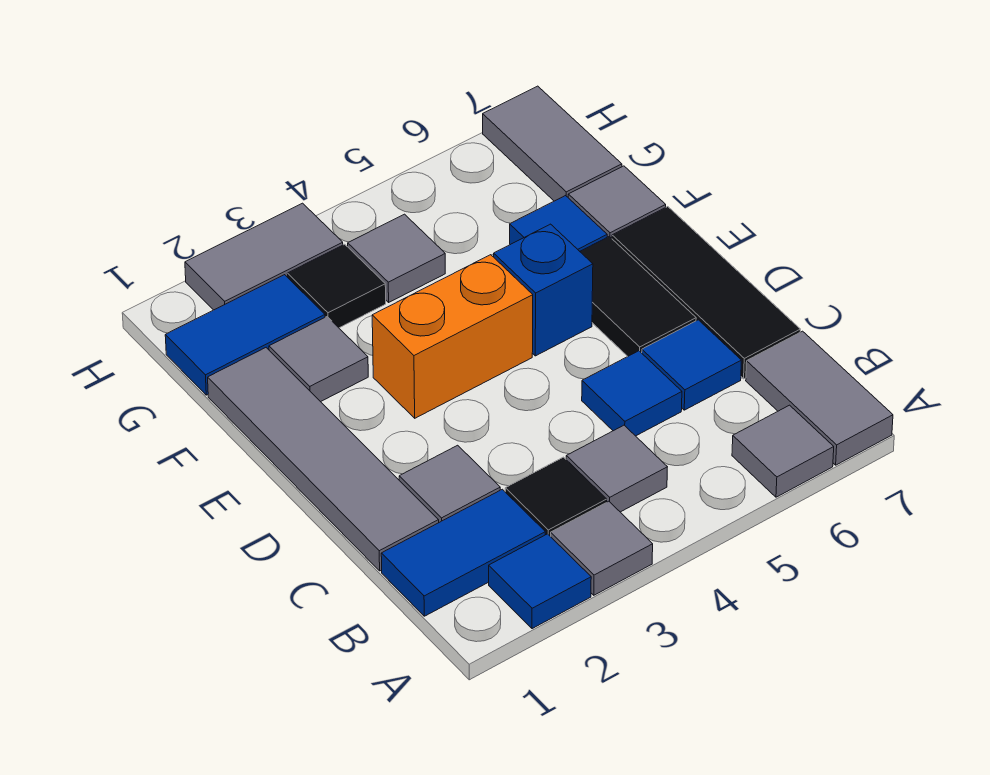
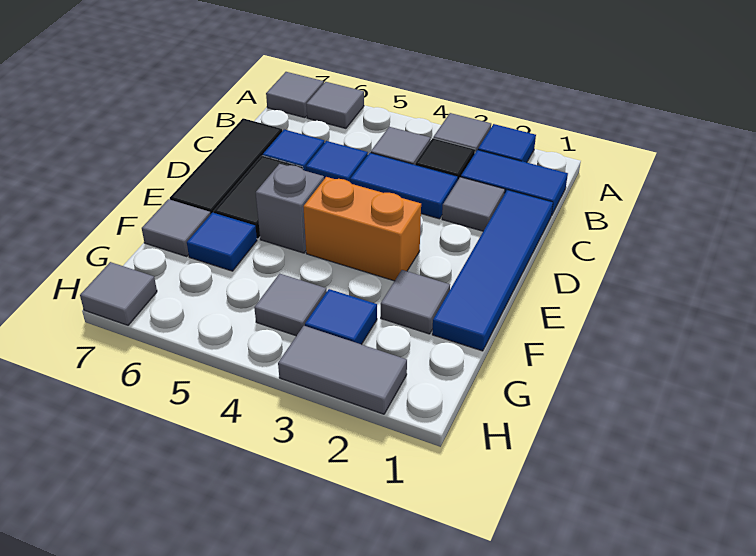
grey tile A7:B7 level 1 -> grey tile A7 level 1
grey tile C1:F1 level 1 -> blue tile C1:F1 level 1
blue brick E5 level 1 -> grey brick E5 level 1
blue tile G1:G2 level 1 -> blue tile C3:C4 level 1
black tile G3 level 1 -> blue tile G3 level 1
grey tile G7:H7 level 1 -> grey tile H7 level 1

